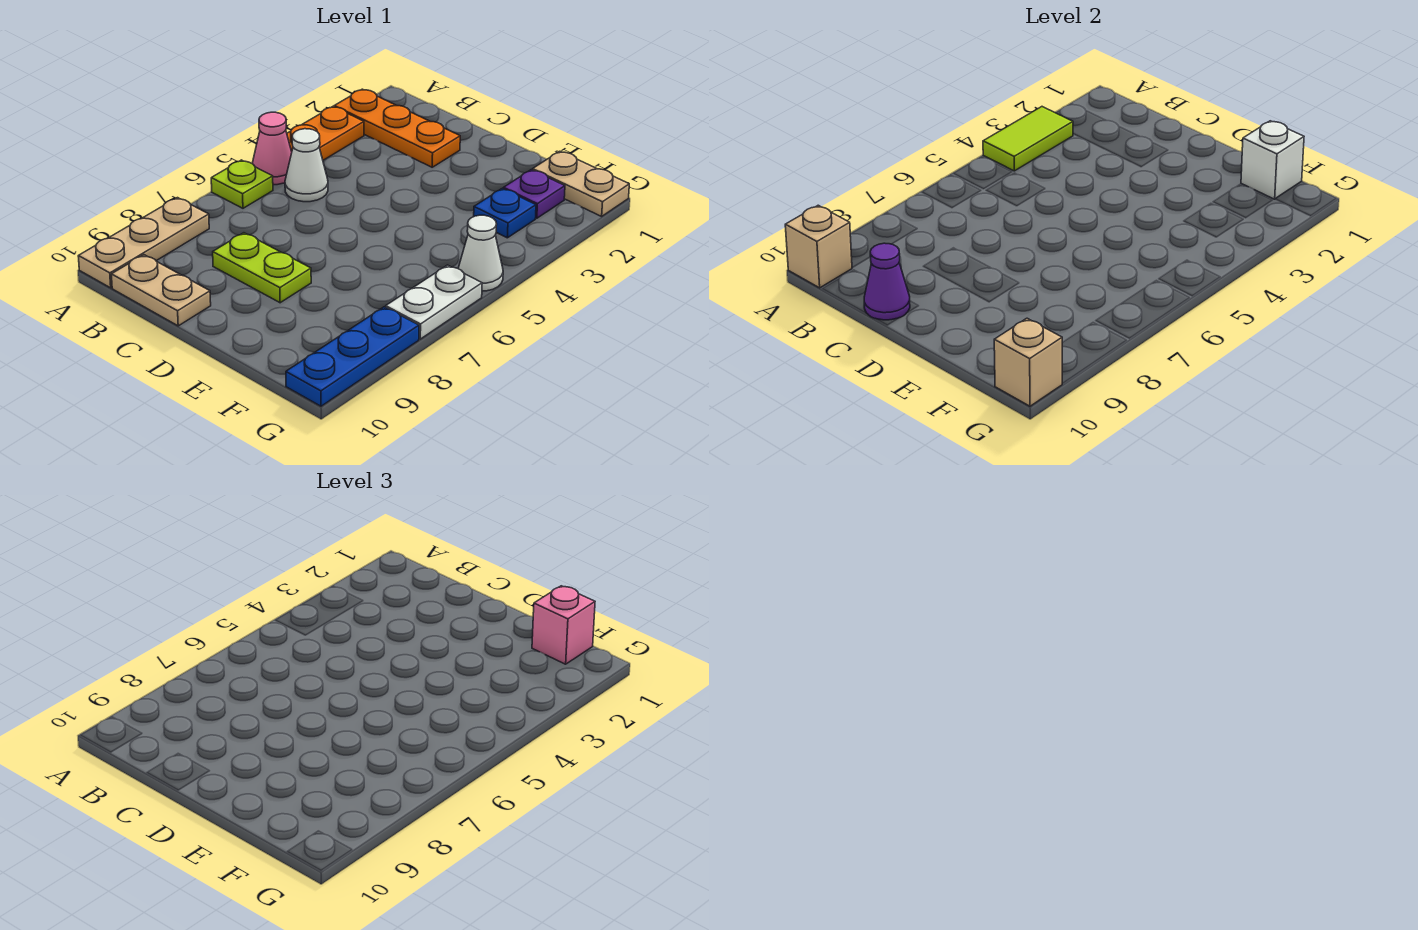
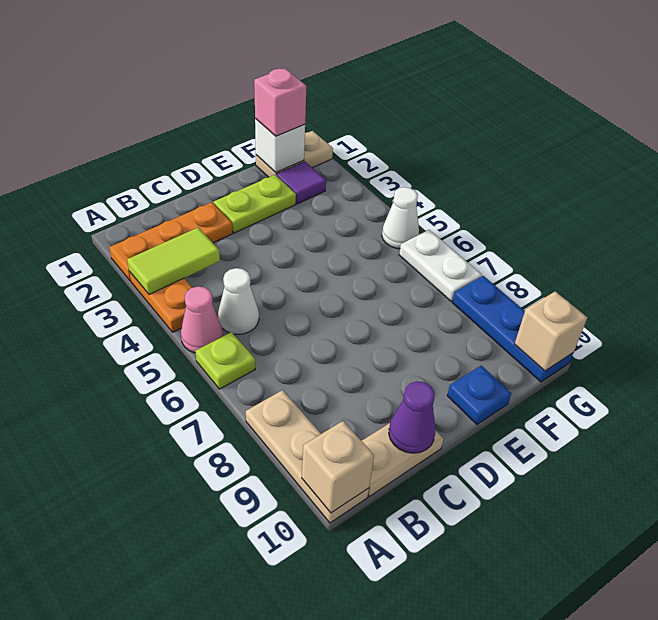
lime tile A3:A4 level 2 -> lime tile A3:B3 level 2
lime plate C8:D8 level 1 -> lime plate D2:E2 level 1
purple plate F2 level 1 -> purple tile F2 level 1
blue plate F3 level 1 -> blue plate E10 level 1

